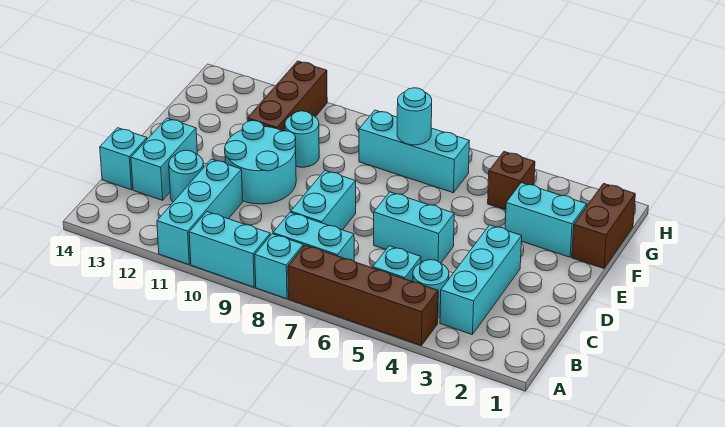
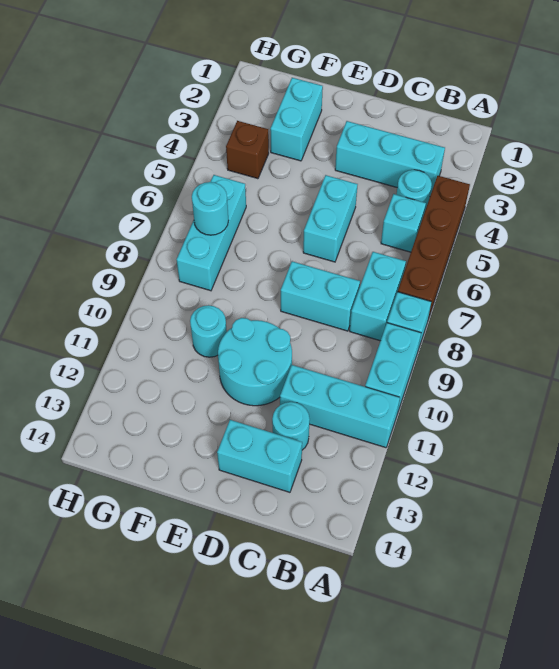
cyan brick C14 level 1 -> none
brown brick F1:G1 level 1 -> none
brown brick F11:H11 level 1 -> none

